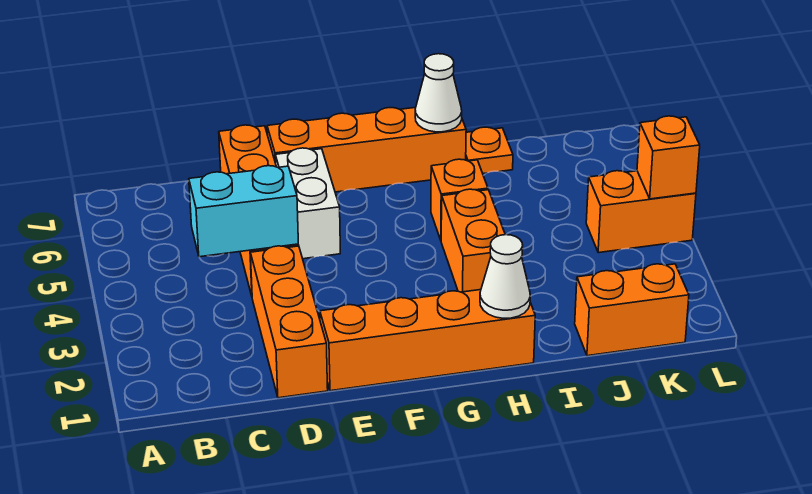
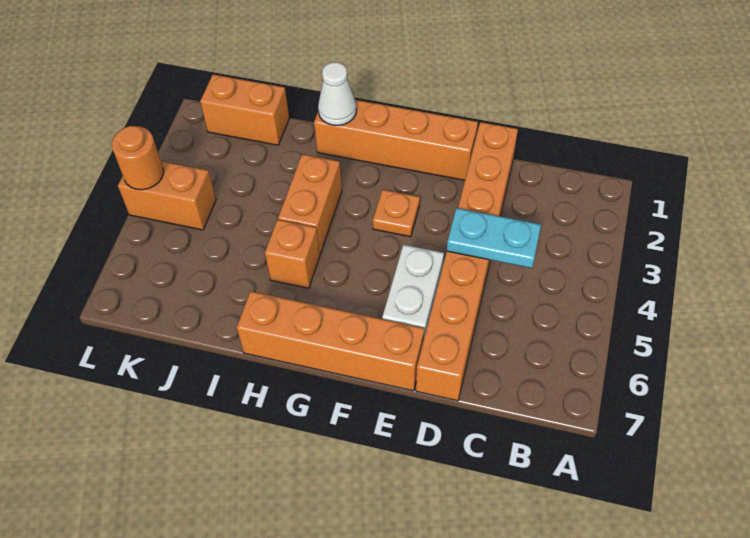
cyan brick C4:D4 level 2 -> cyan plate C4:D4 level 2
white cone H7 level 2 -> none
orange plate I7 level 1 -> orange plate F3 level 1
orange brick L4 level 2 -> orange round brick L4 level 2

